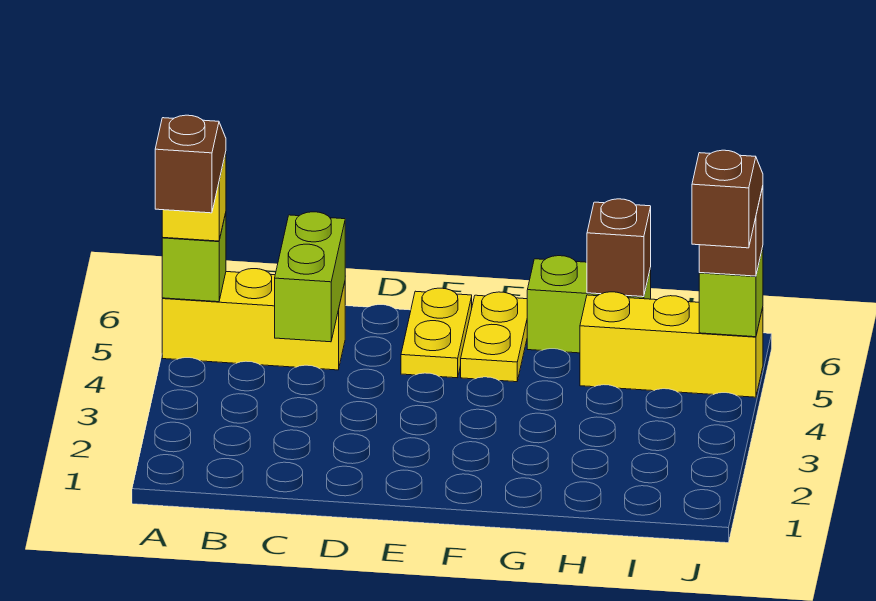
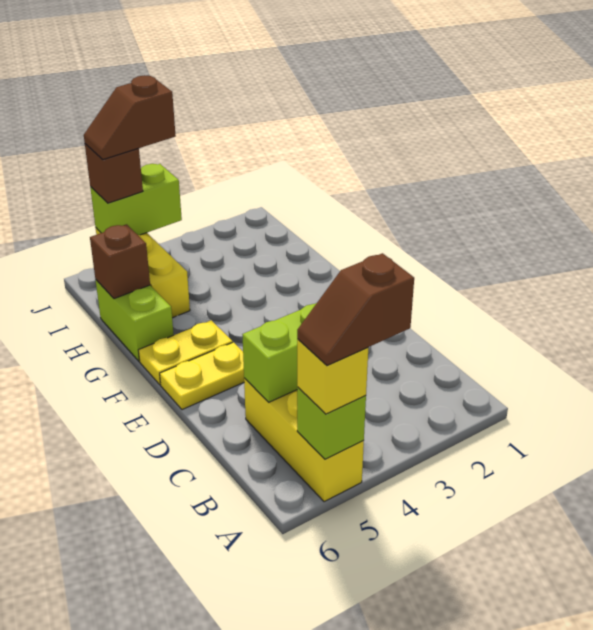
lime brick J5 level 2 -> lime brick J4:J5 level 2

